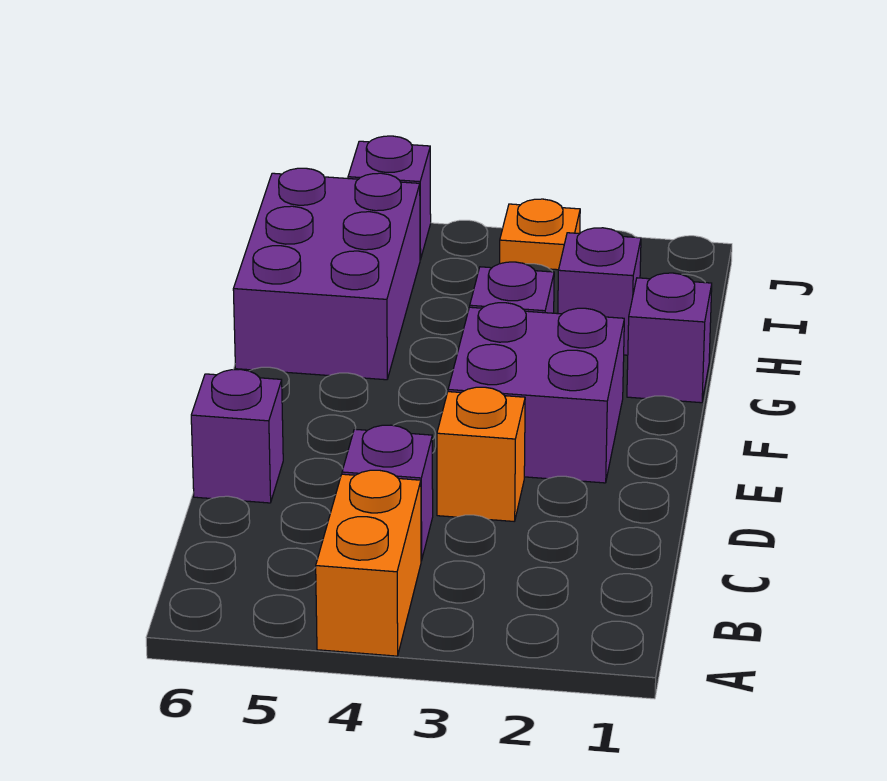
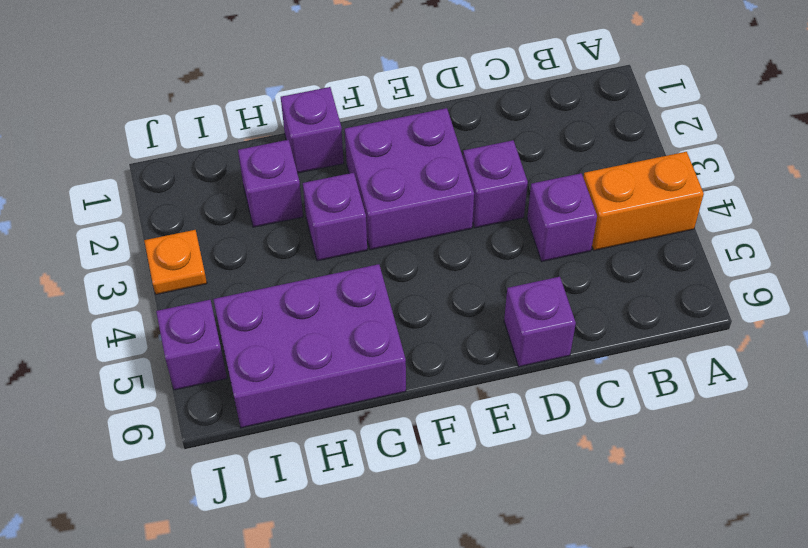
orange brick D3 level 1 -> purple brick D3 level 1

